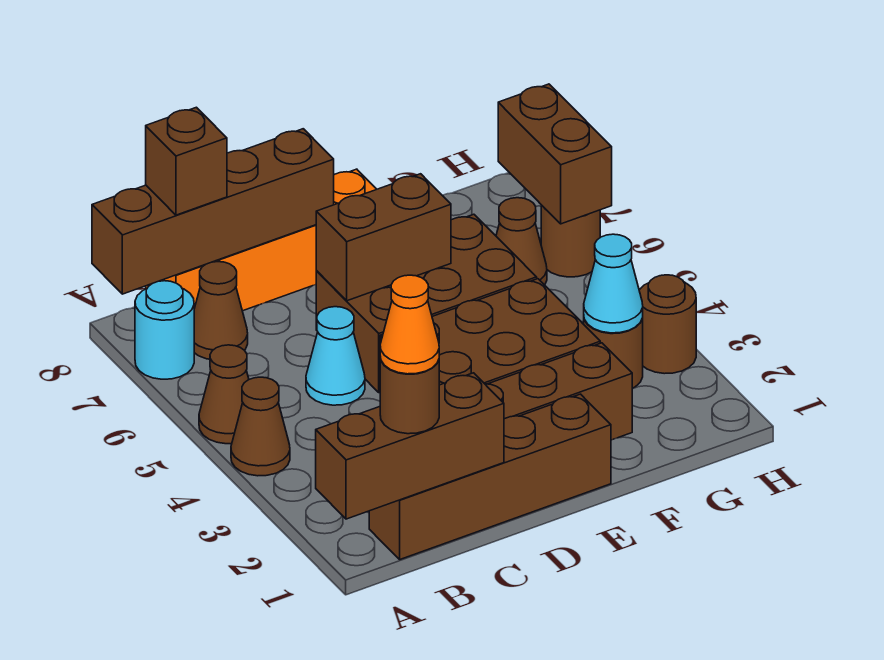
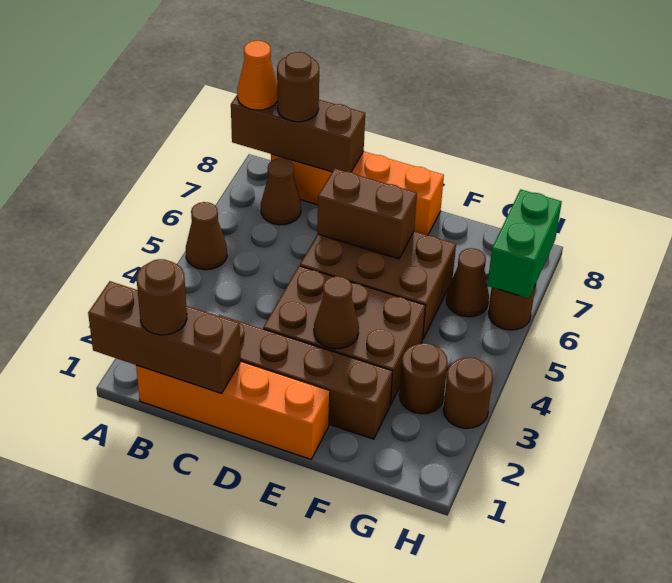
brown cone A4 level 1 -> brown cone E3 level 2
cyan round brick A7 level 1 -> none
brown brick A8:D8 level 2 -> brown brick A8:C8 level 2
brown brick B1:E1 level 1 -> orange brick B1:E1 level 1
orange cone B1 level 4 -> orange cone A8 level 3
brown brick B8 level 3 -> brown round brick B8 level 3
cyan cone C5 level 1 -> none
cyan cone G3 level 2 -> none
brown brick H6:H7 level 2 -> green brick H6:H7 level 2

